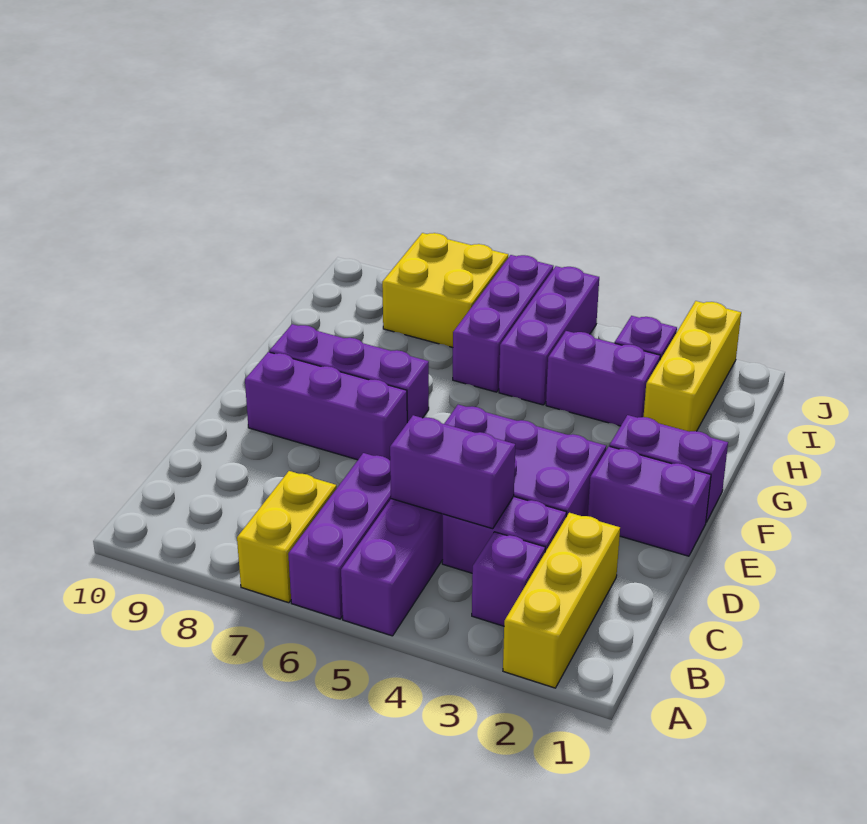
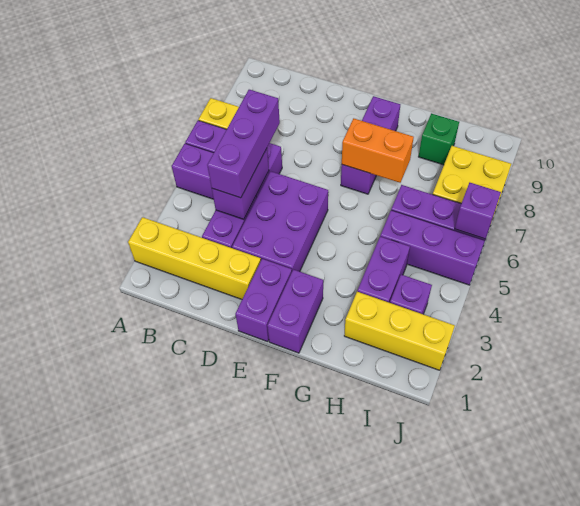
yellow brick A2:C2 level 1 -> yellow brick A2:D2 level 1
purple brick B3 level 1 -> purple brick J6 level 2
purple brick E7:E9 level 1 -> purple brick C4:C6 level 3
none -> orange brick F7:G7 level 2
none -> green brick H9 level 1

